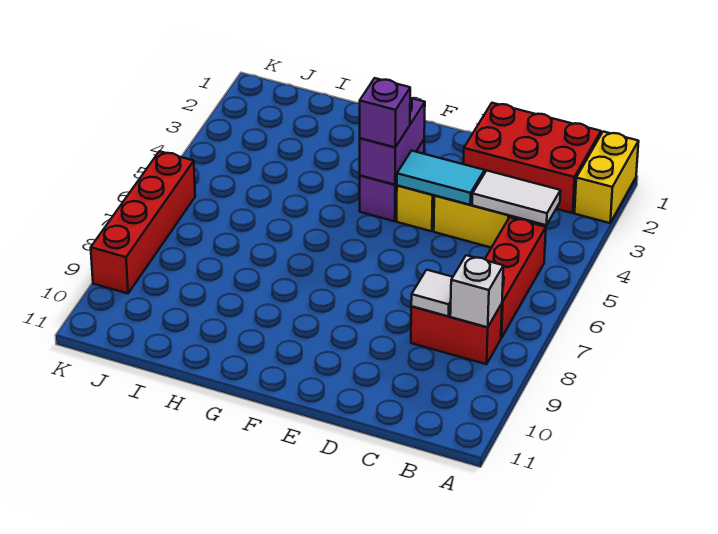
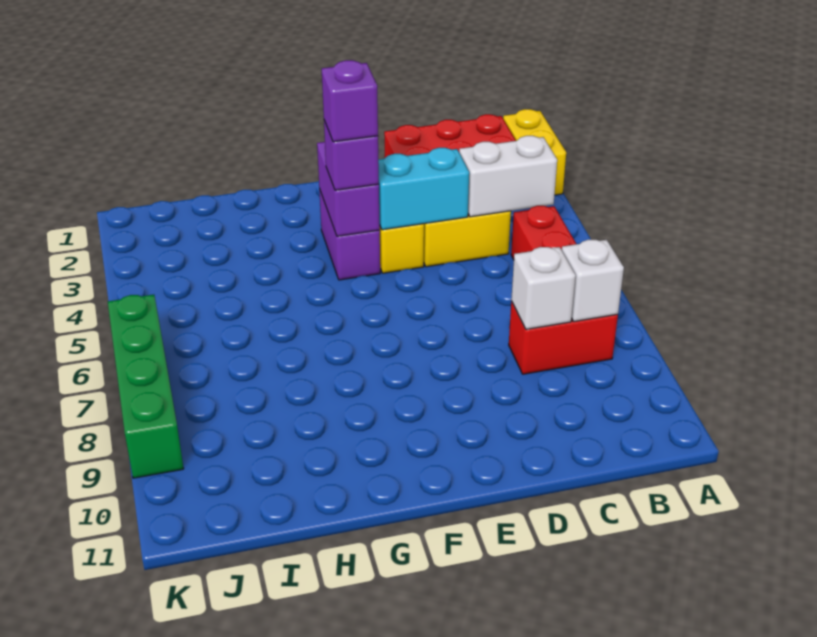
white tile B4:C4 level 2 -> white brick B4:C4 level 2
white tile C8 level 2 -> white brick C8 level 2
cyan tile D4:E4 level 2 -> cyan brick D4:E4 level 2
none -> purple brick F4 level 4
red brick K6:K9 level 1 -> green brick K6:K9 level 1

